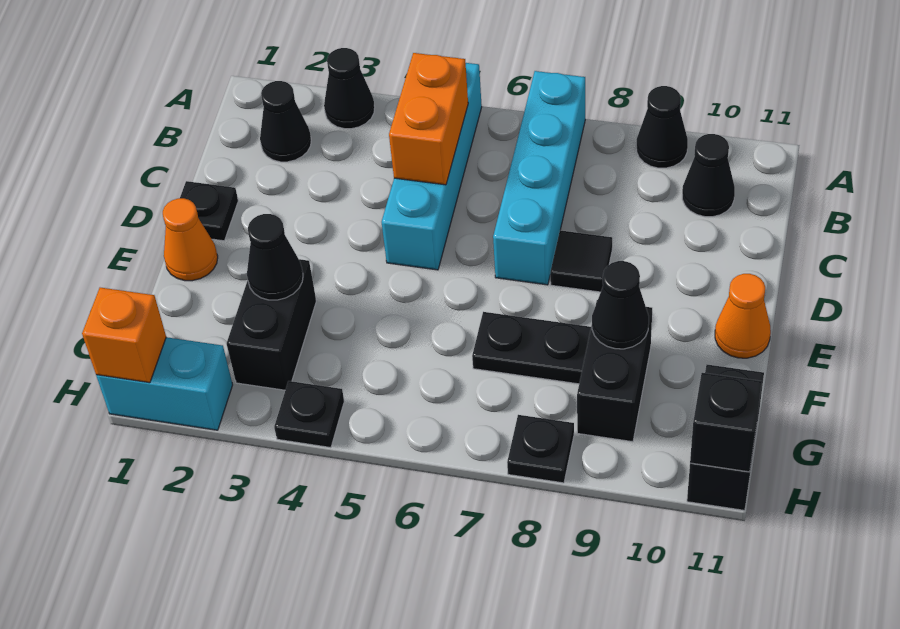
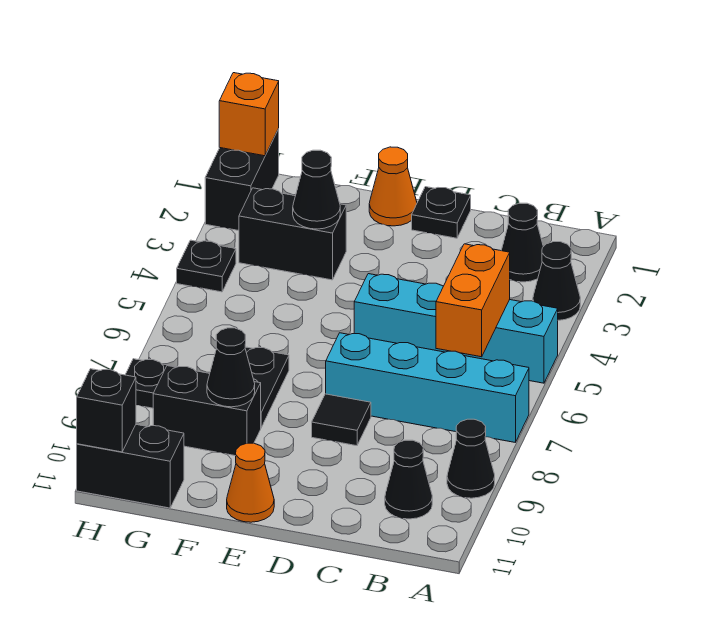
orange brick B5:C5 level 2 -> orange brick B5:B6 level 2
cyan brick H1:H2 level 1 -> black brick H1:H2 level 1

